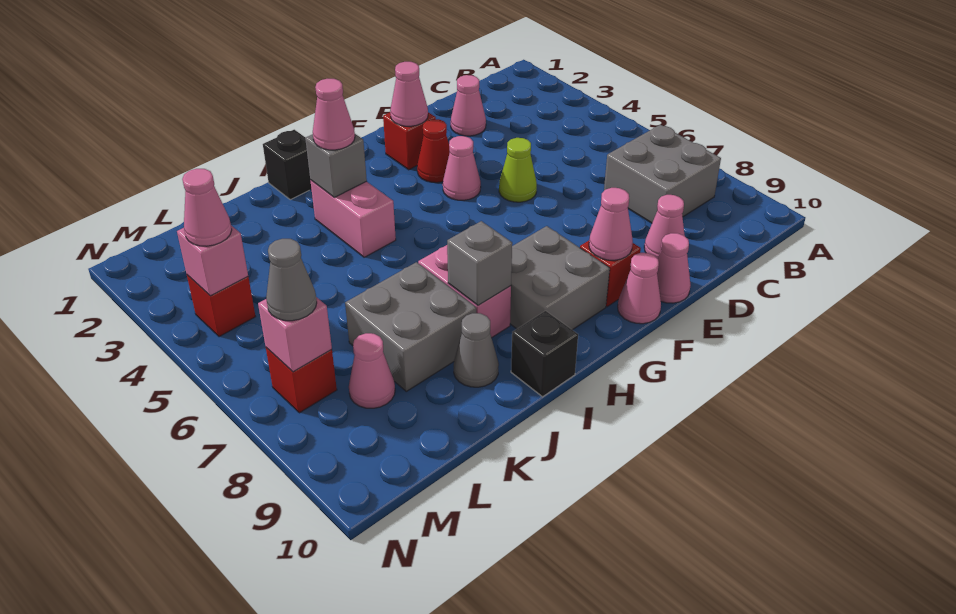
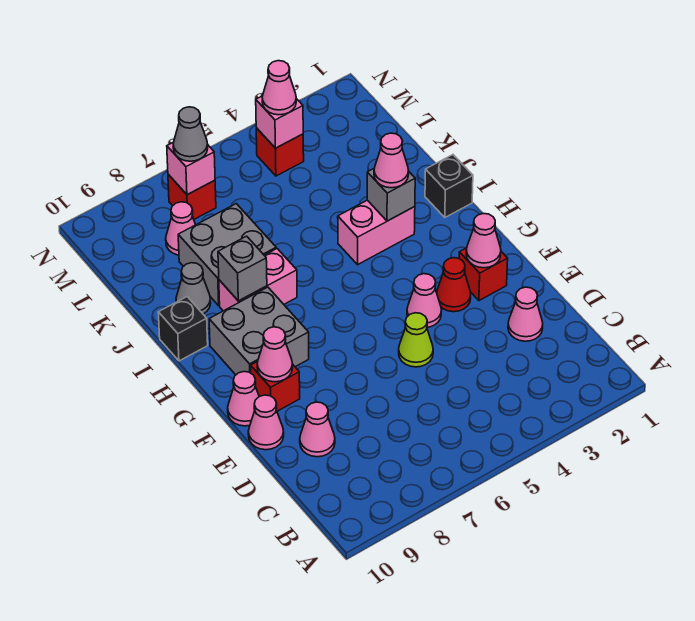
grey brick B7:C8 level 1 -> none

